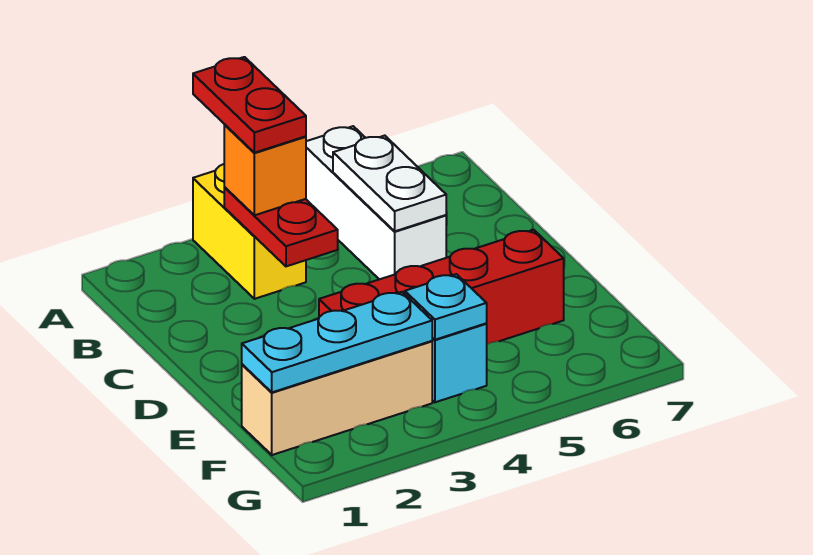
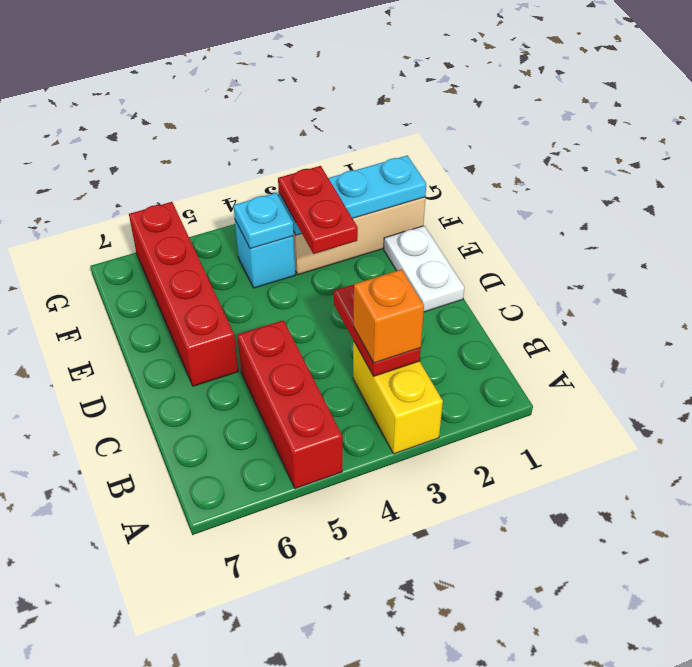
red plate A3:B3 level 4 -> red plate E3:F3 level 3
white brick A5:C5 level 1 -> red brick A5:C5 level 1
white plate B5:C5 level 2 -> white plate D1:E1 level 1
red brick E3:E6 level 1 -> red brick D6:G6 level 1

